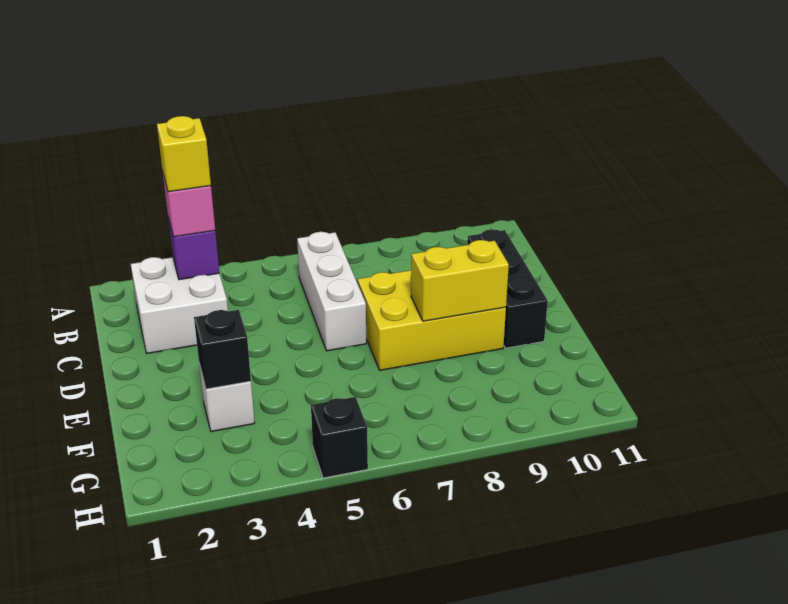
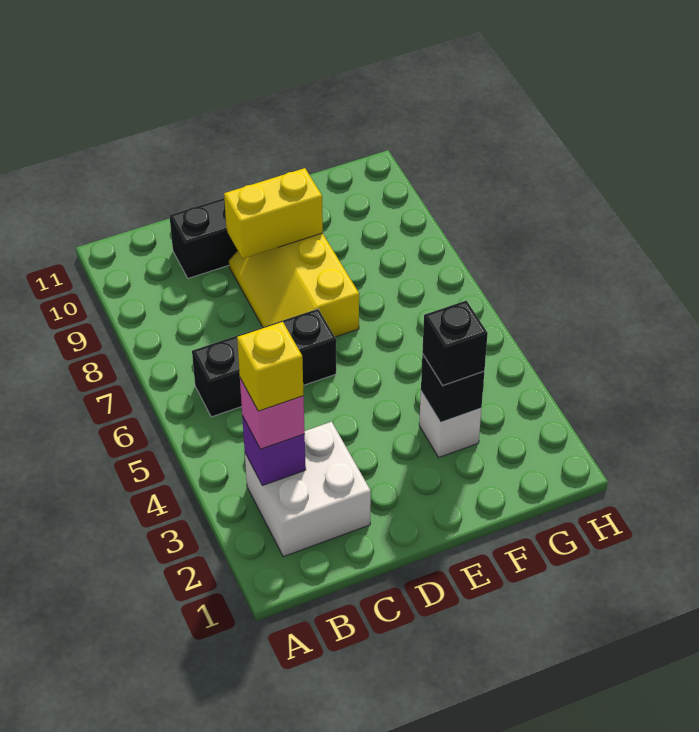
white brick B6:D6 level 1 -> black brick B6:D6 level 1
yellow brick D7:E9 level 1 -> yellow slope D7:E9 level 1 top E
yellow brick E8:E9 level 2 -> yellow brick D9:E9 level 2
black brick H5 level 1 -> black brick F3 level 3

